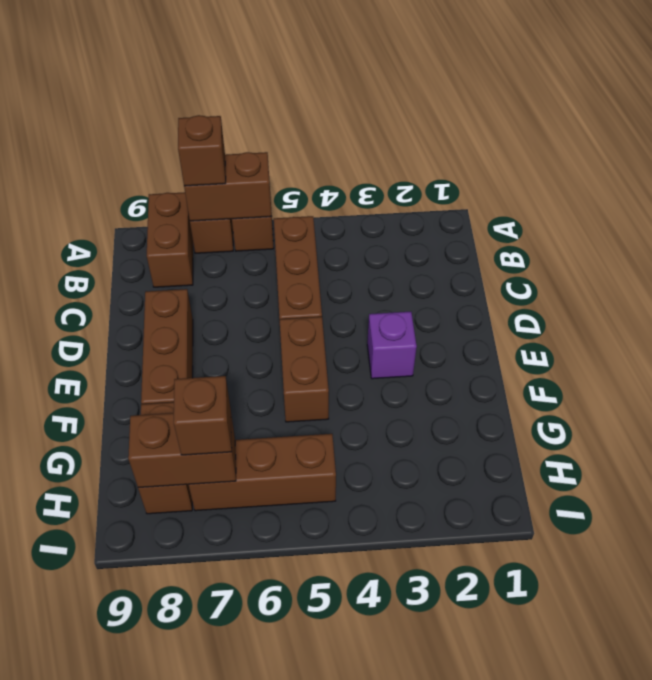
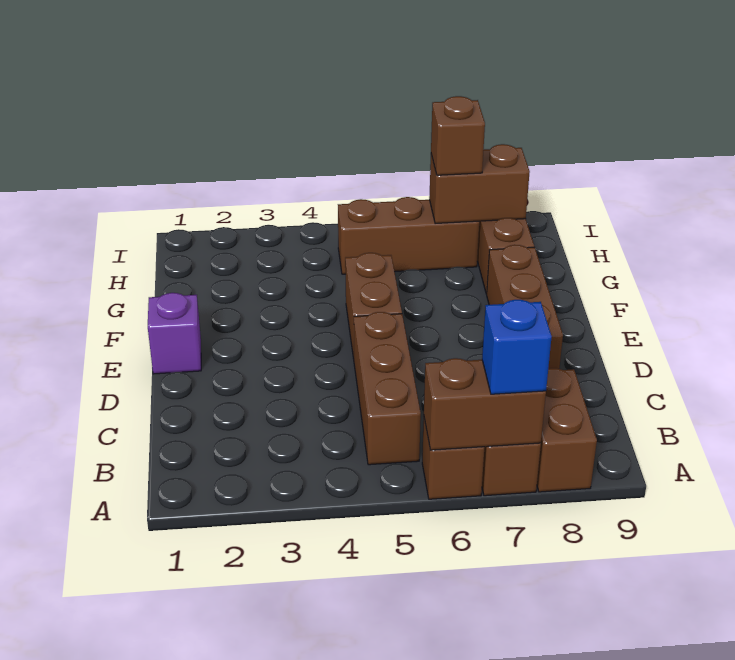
brown brick A7 level 3 -> blue brick A7 level 3
purple brick E3 level 1 -> purple brick E1 level 1

